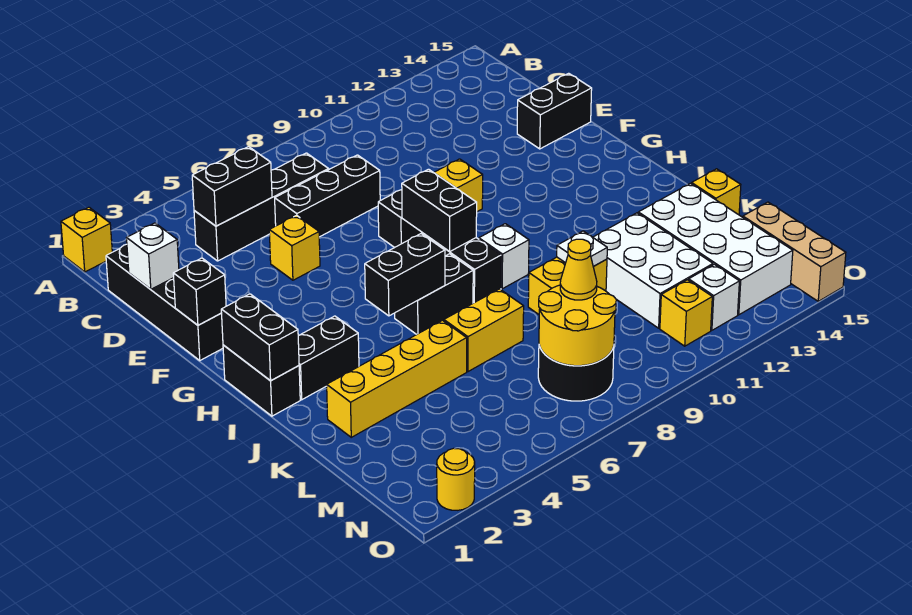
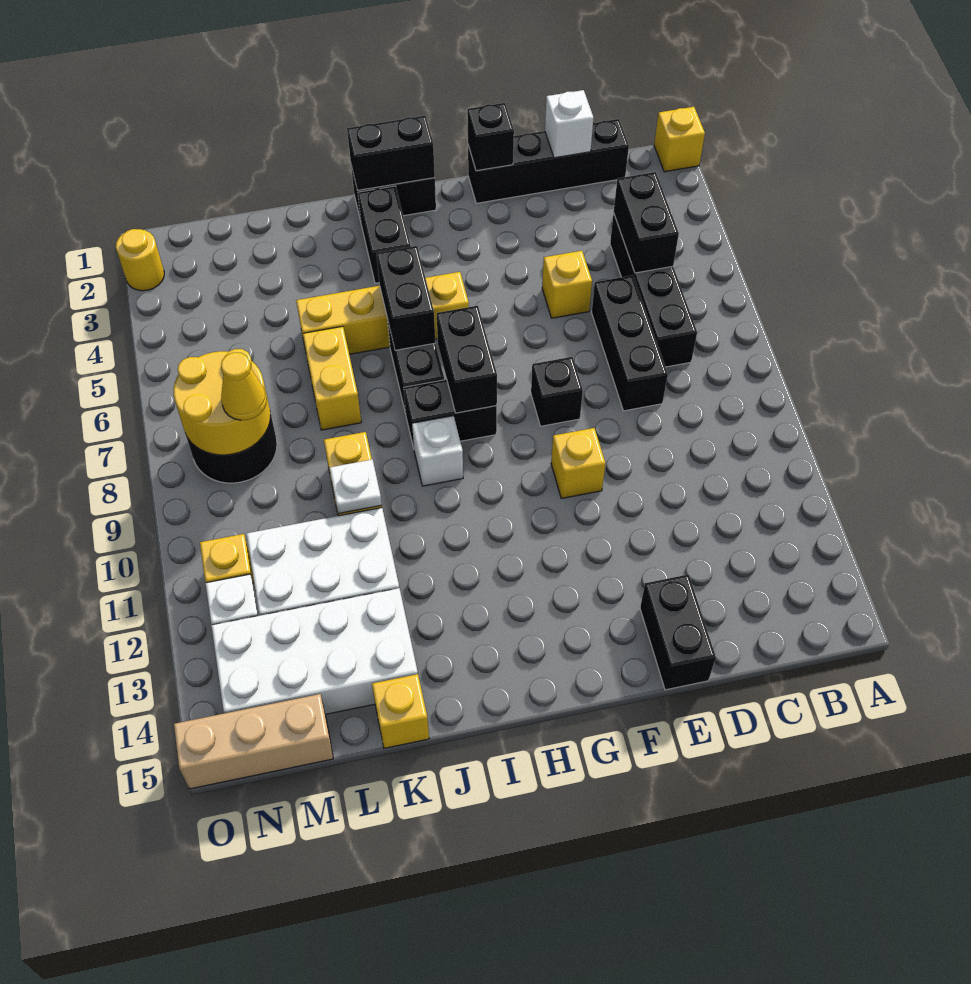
black brick G8:H8 level 2 -> black brick H7:H8 level 2
yellow brick K2:K5 level 1 -> yellow brick H5:K5 level 1

